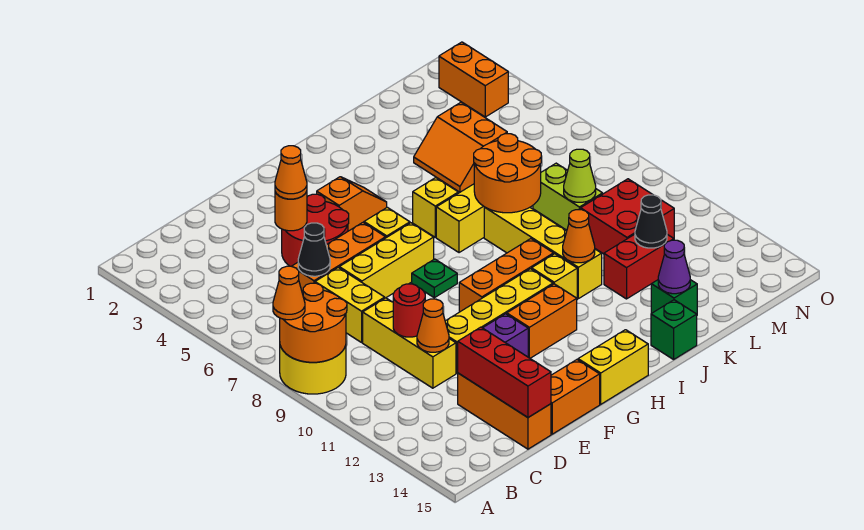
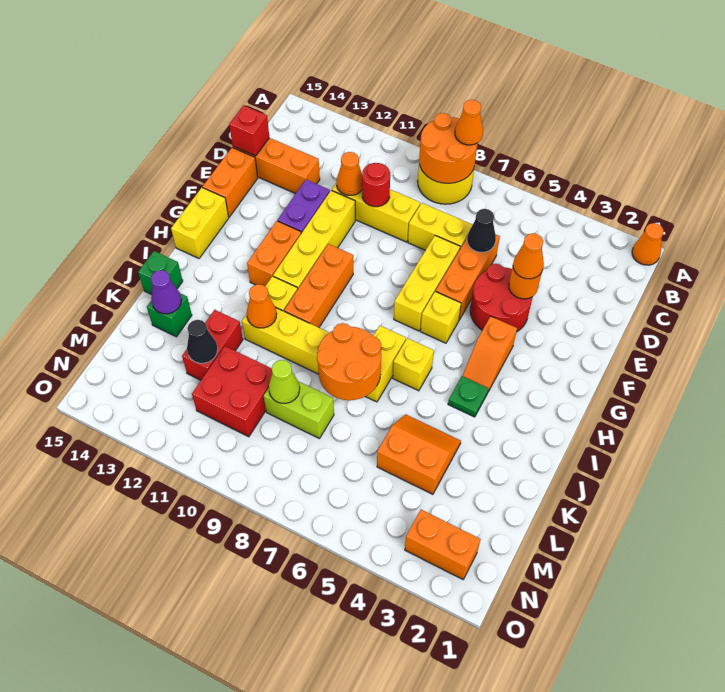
none -> orange cone A1 level 1
red brick D13:D15 level 2 -> red brick D15 level 2
green plate G8 level 1 -> green plate I4 level 1

